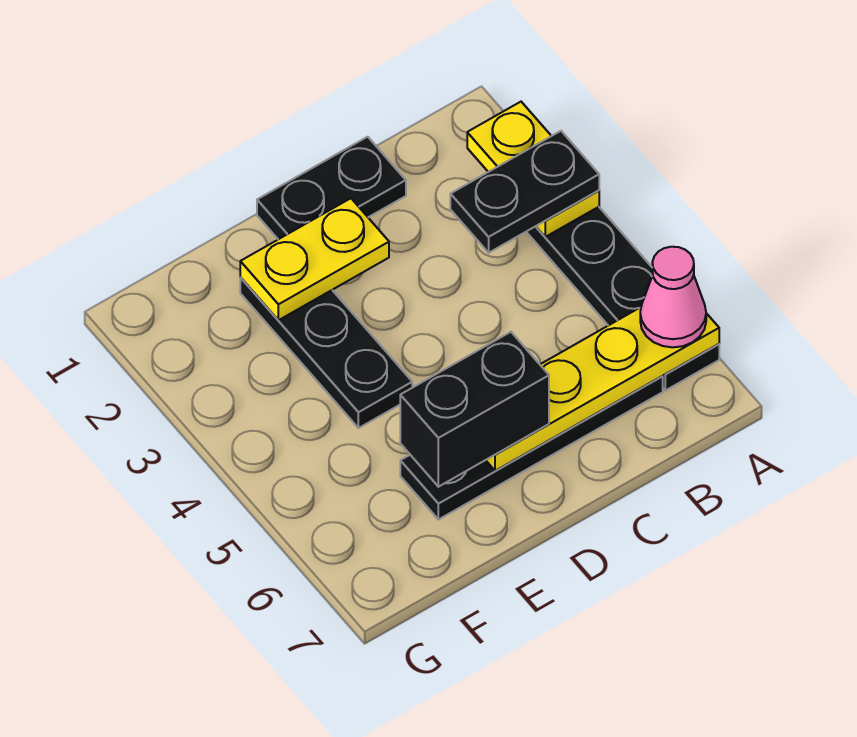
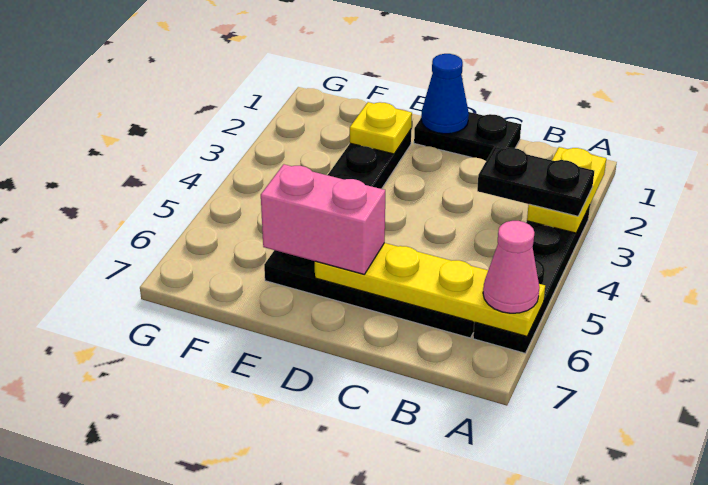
none -> blue cone D1 level 2
yellow plate D2:E2 level 2 -> yellow plate E2 level 2
black brick D6:E6 level 3 -> pink brick D6:E6 level 3

